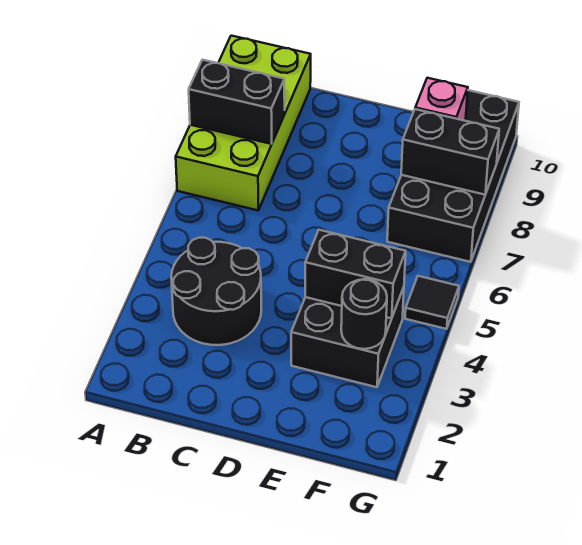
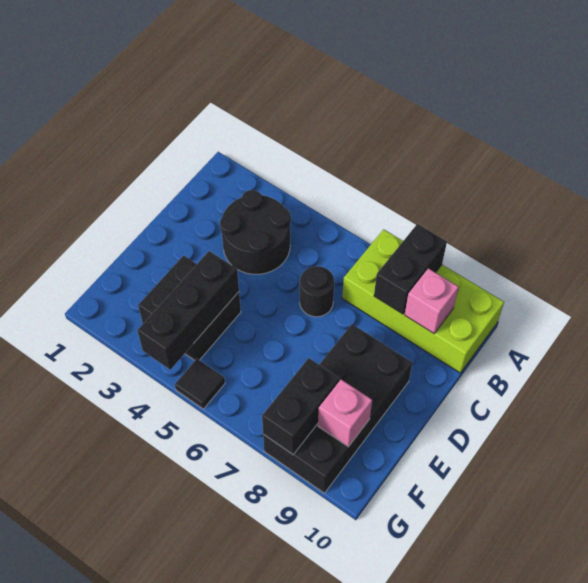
none -> pink brick B9 level 2
black brick E4:F4 level 2 -> black brick E4:G4 level 2
black round brick F3 level 2 -> black round brick C6 level 1
black brick F7:G10 level 1 -> black brick D8:G9 level 1

